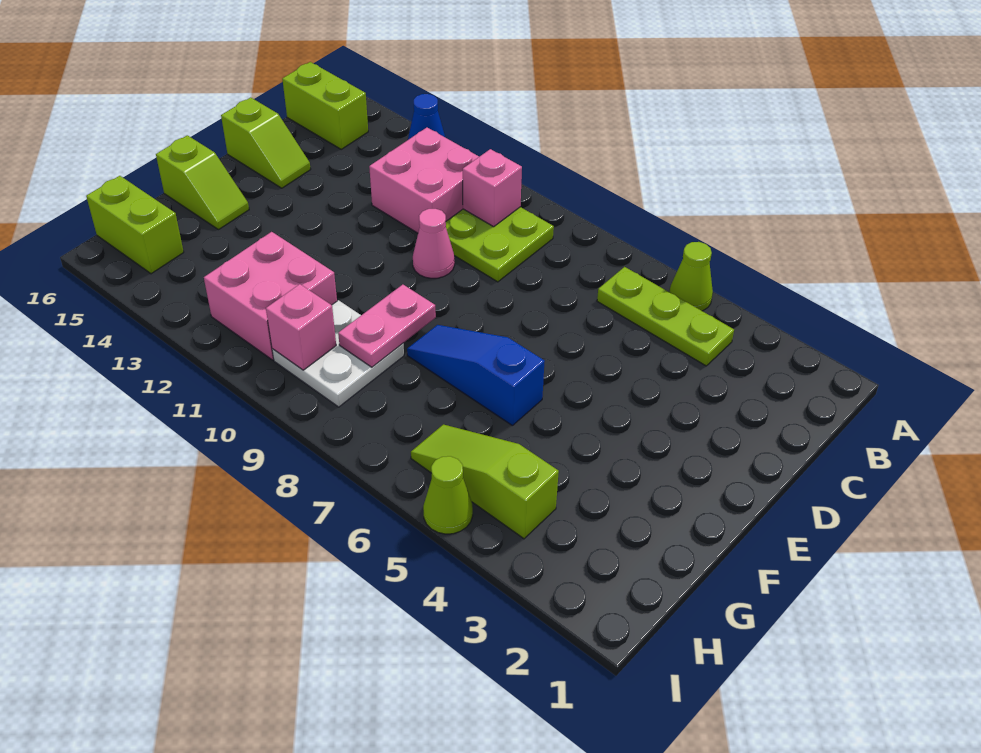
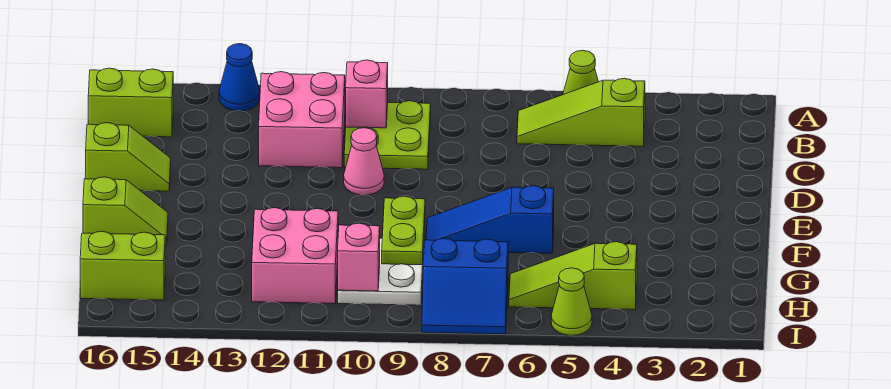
lime plate B4:B6 level 1 -> lime slope B4:B6 level 1 top 4
pink plate F9:G9 level 2 -> lime plate F9:G9 level 2
none -> blue slope H7:I8 level 1 top H

